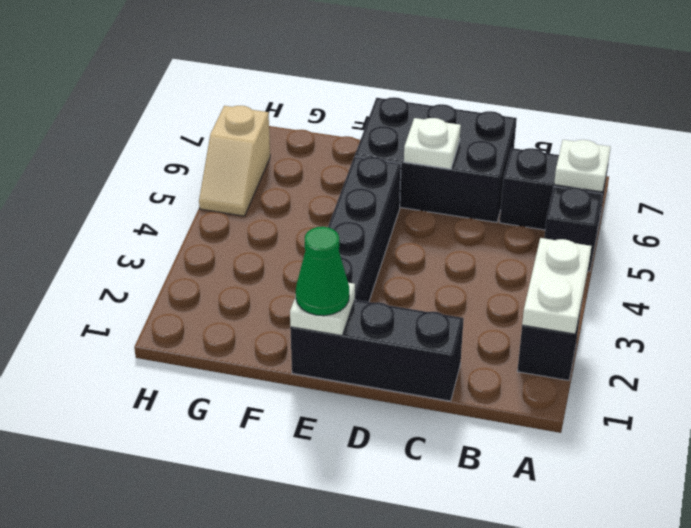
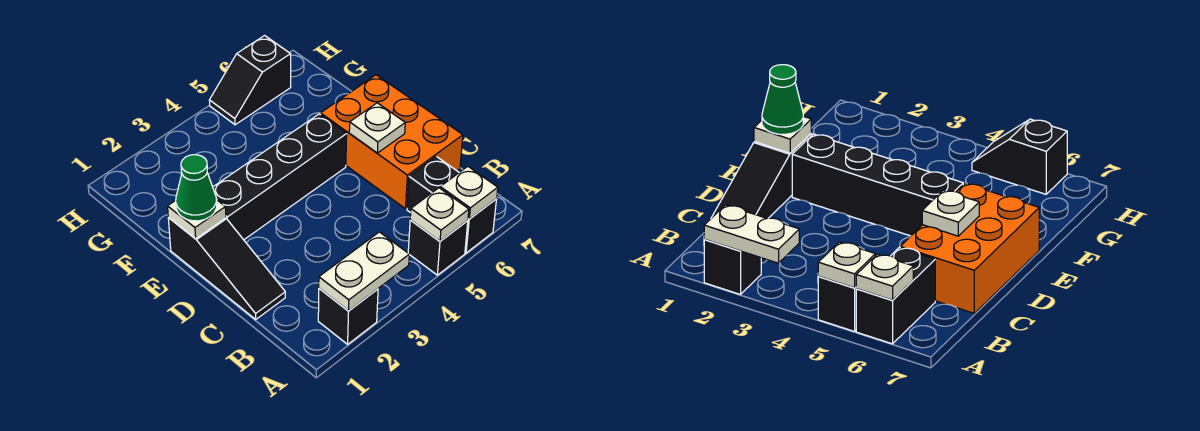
none -> white plate A5 level 2
black brick C1:E1 level 1 -> black slope C1:E1 level 1 top E
black brick C6:E7 level 1 -> orange brick C6:E7 level 1
tan slope H5:H6 level 1 top 6 -> black slope H5:H6 level 1 top 6

